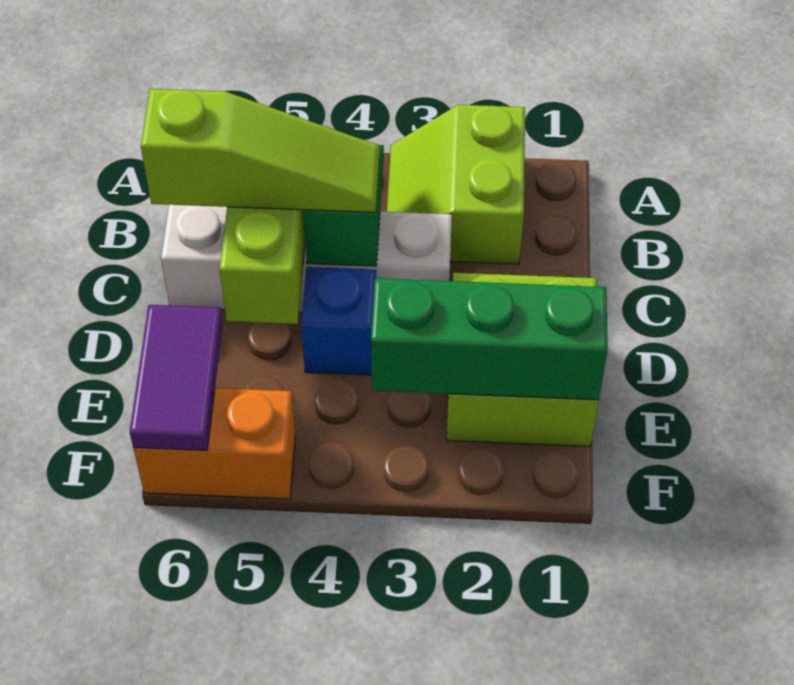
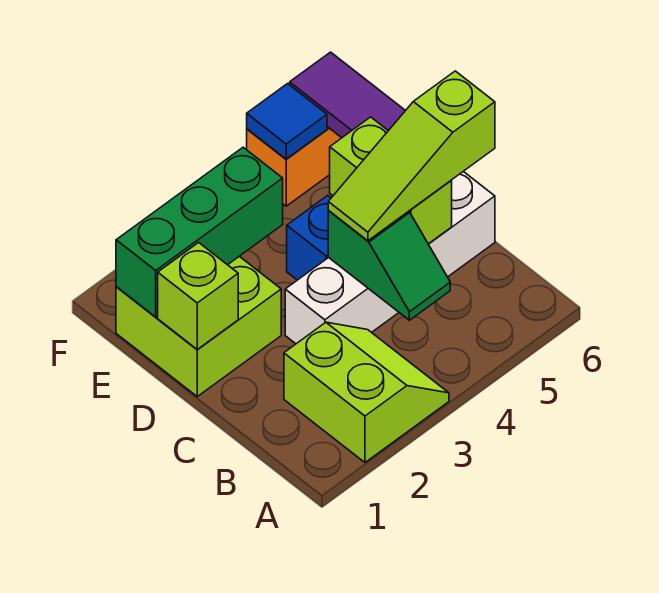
none -> lime brick D1 level 2
none -> blue tile F5 level 2

